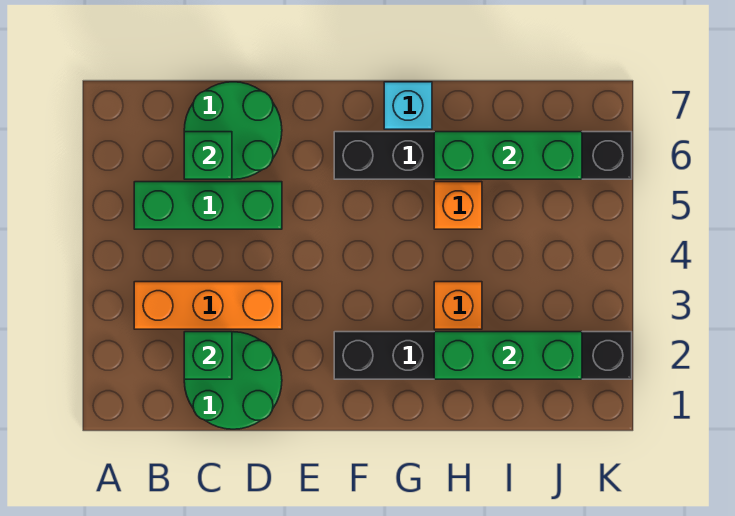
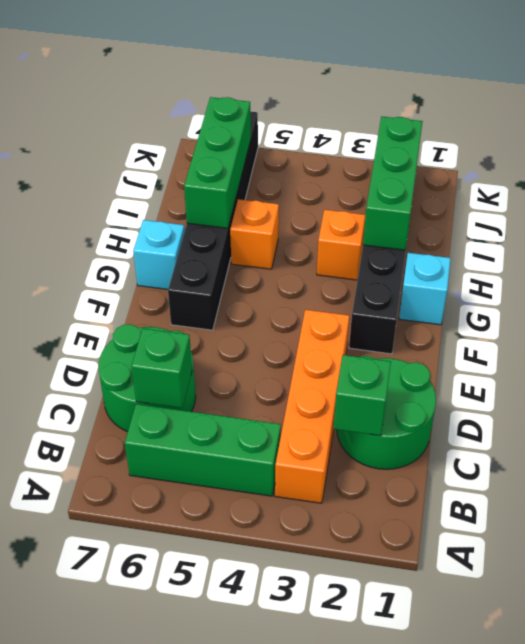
orange brick B3:D3 level 1 -> orange brick B3:E3 level 1
green brick B5:D5 level 1 -> green brick B4:B6 level 1
none -> cyan brick G1 level 1

